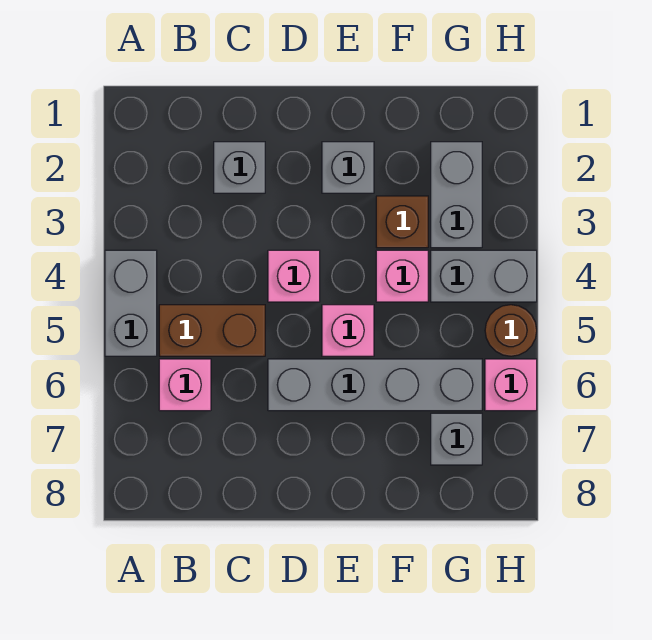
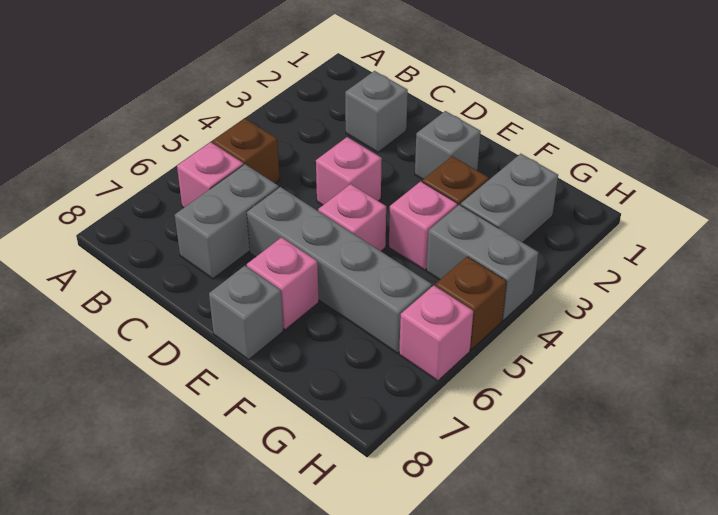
grey brick A4:A5 level 1 -> grey brick C6:C7 level 1
brown brick B5:C5 level 1 -> brown brick B5 level 1
none -> pink brick E7 level 1
grey brick G7 level 1 -> grey brick E8 level 1
brown round brick H5 level 1 -> brown brick H5 level 1

